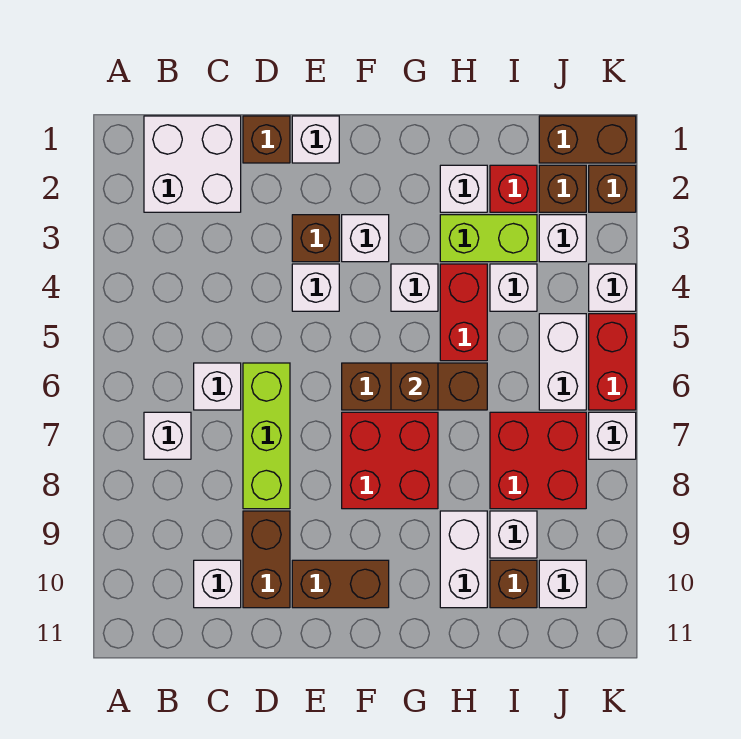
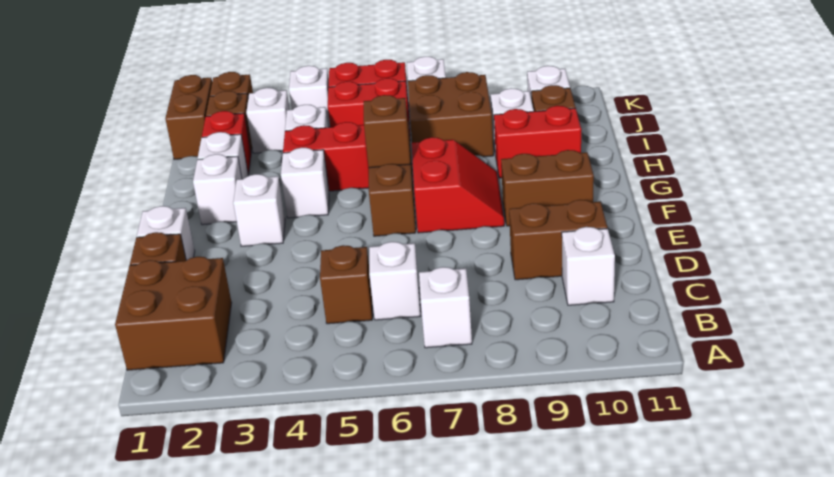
white brick B1:C2 level 1 -> brown brick B1:C2 level 1
lime brick D6:D8 level 1 -> none
brown brick E3 level 1 -> brown brick C5 level 1
white brick E4 level 1 -> white brick G2 level 1
brown brick E10:F10 level 1 -> brown brick F9:F10 level 1
red brick F7:G8 level 1 -> red slope F7:G8 level 1 top 7
lime brick H3:I3 level 1 -> none
white brick H9:H10 level 1 -> red brick H9:H10 level 1
red brick I7:J8 level 1 -> brown brick I7:J8 level 1
white brick J5:J6 level 1 -> red brick J5:J6 level 1

